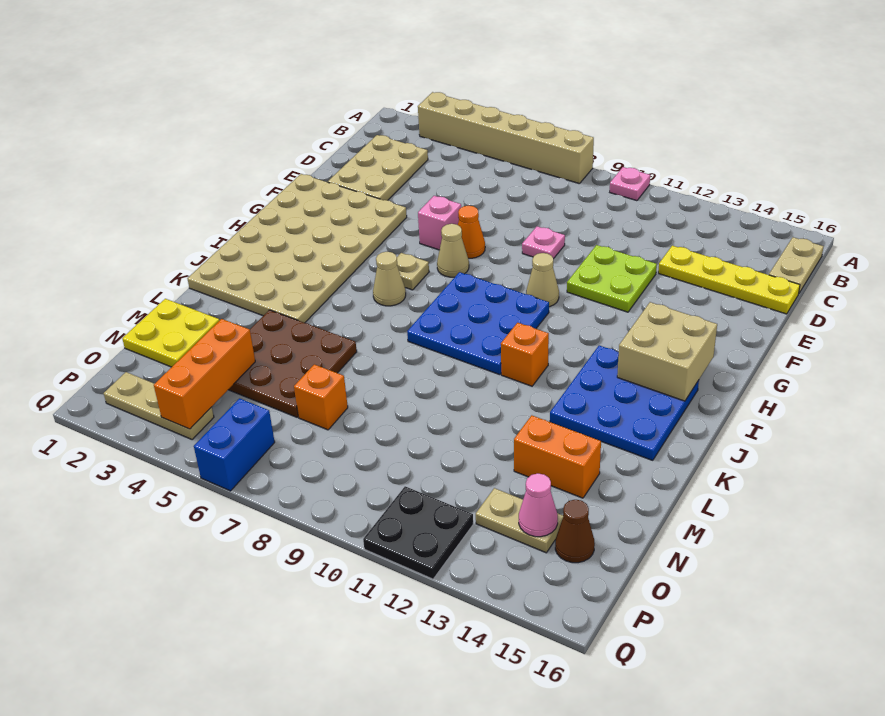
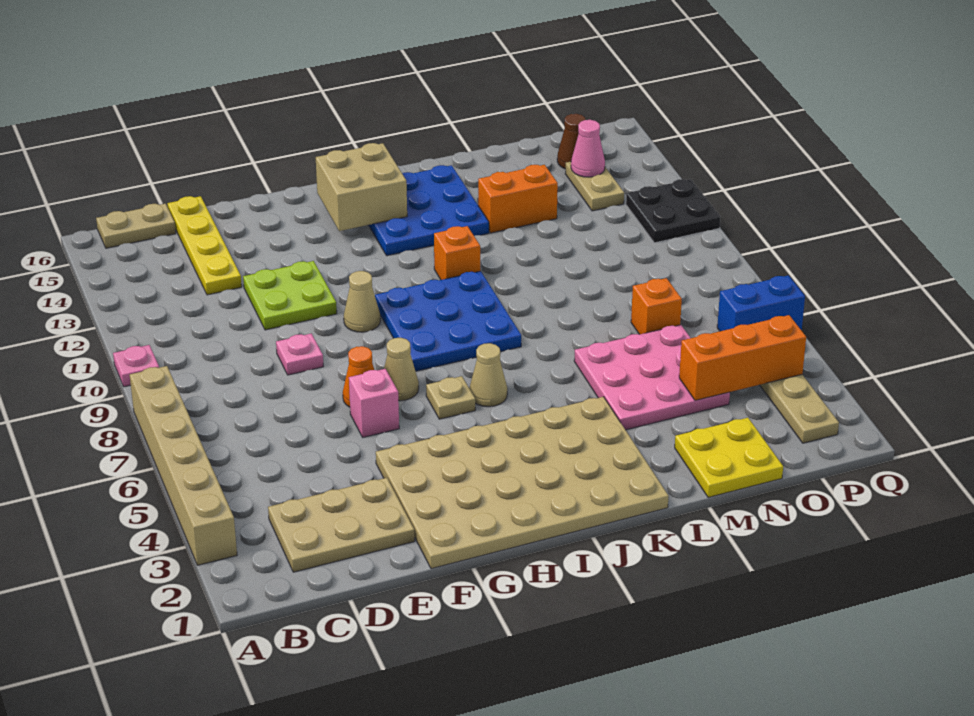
brown plate L4:N6 level 1 -> pink plate L4:N6 level 1
orange brick M13:M14 level 1 -> orange brick L13:M13 level 1

